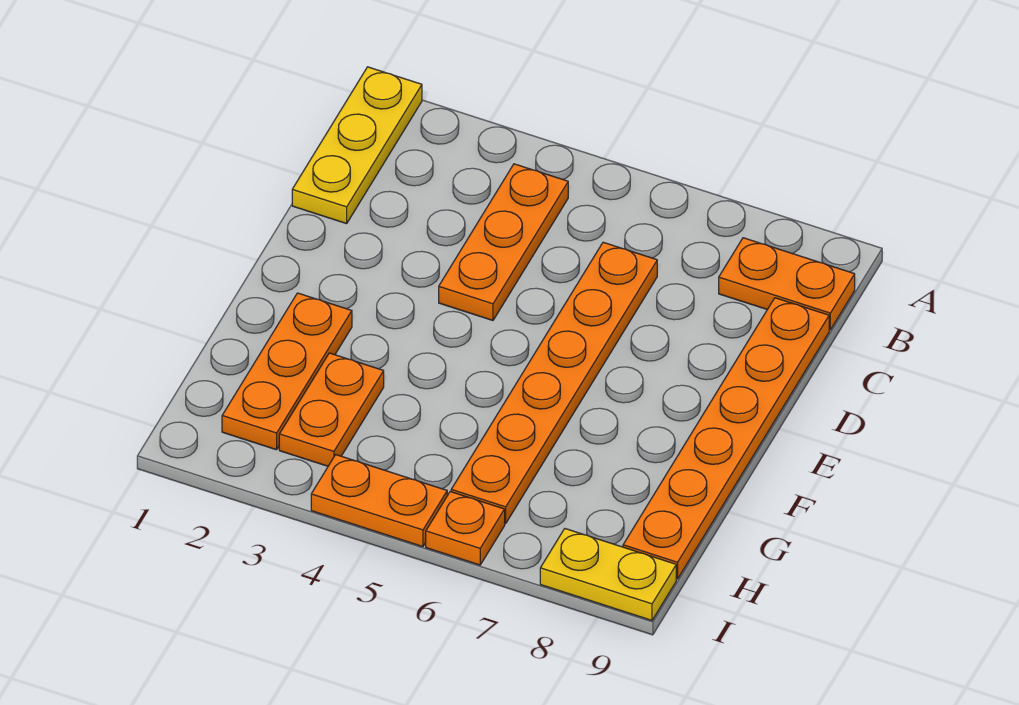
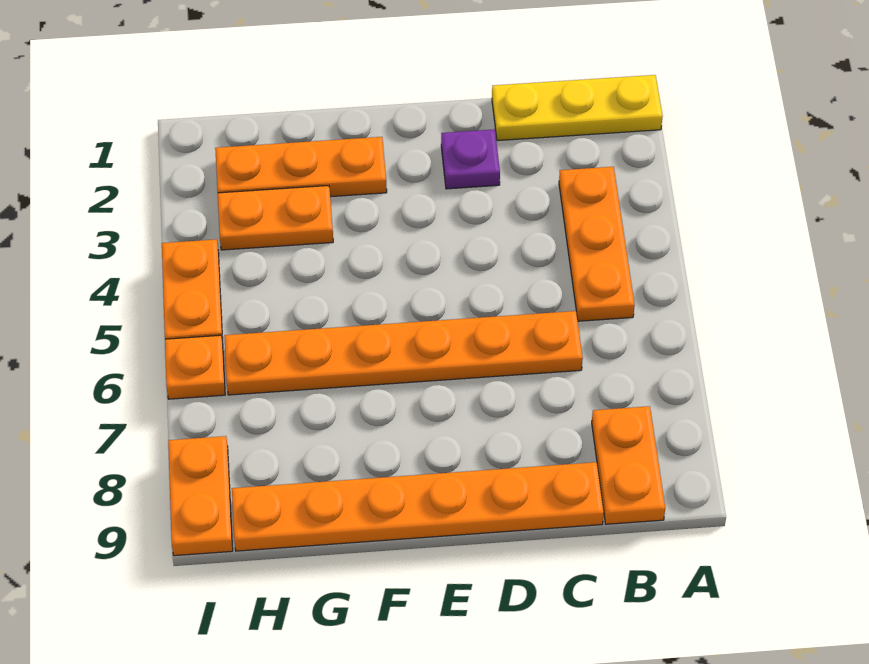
orange plate B4:D4 level 1 -> orange plate B3:B5 level 1
none -> purple plate D2 level 1
yellow plate I8:I9 level 1 -> orange plate I8:I9 level 1

